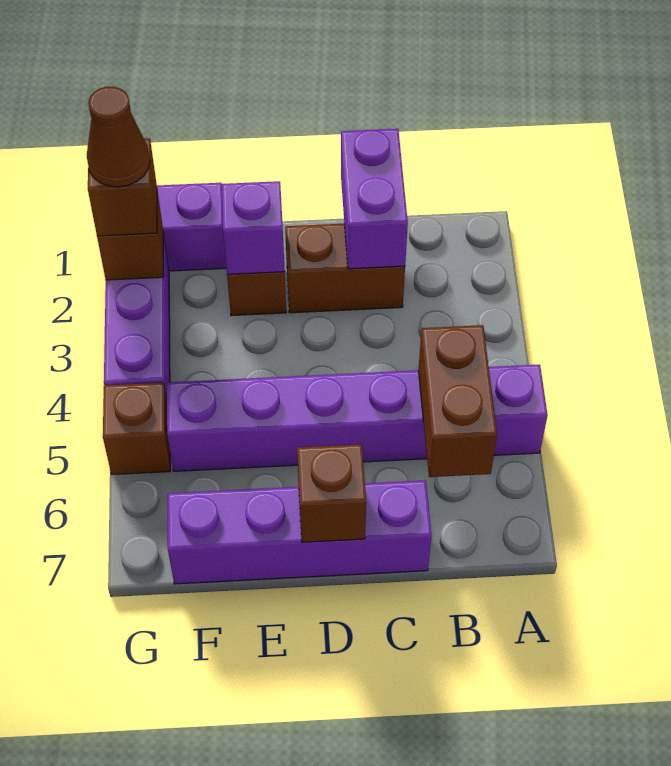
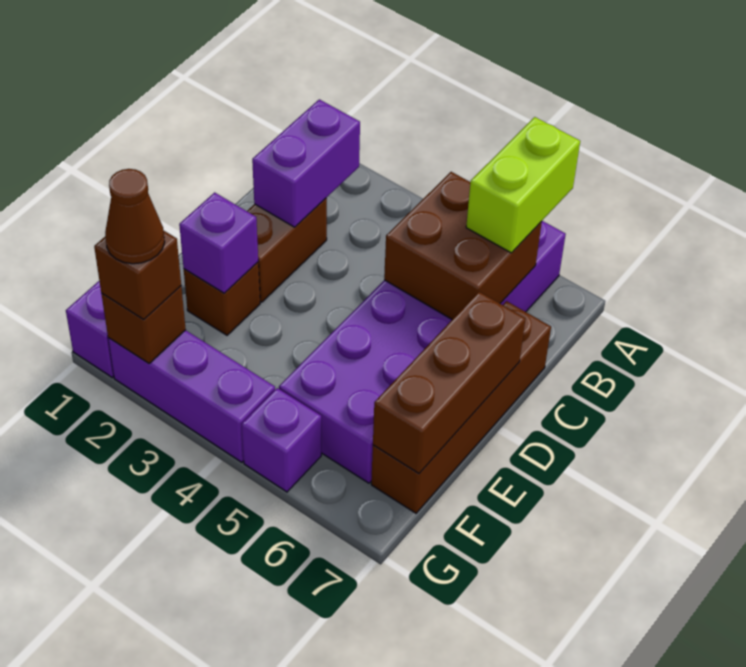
purple brick A5:F5 level 1 -> purple brick A5:F6 level 1
none -> lime brick A6:B6 level 3
brown brick B5:B6 level 2 -> brown brick B5:C6 level 2
purple brick C1:C2 level 2 -> purple brick B2:C2 level 2
purple brick C7:F7 level 1 -> brown brick C7:F7 level 1
brown brick D7 level 2 -> brown brick D7:F7 level 2
brown brick G5 level 1 -> purple brick G5 level 1

